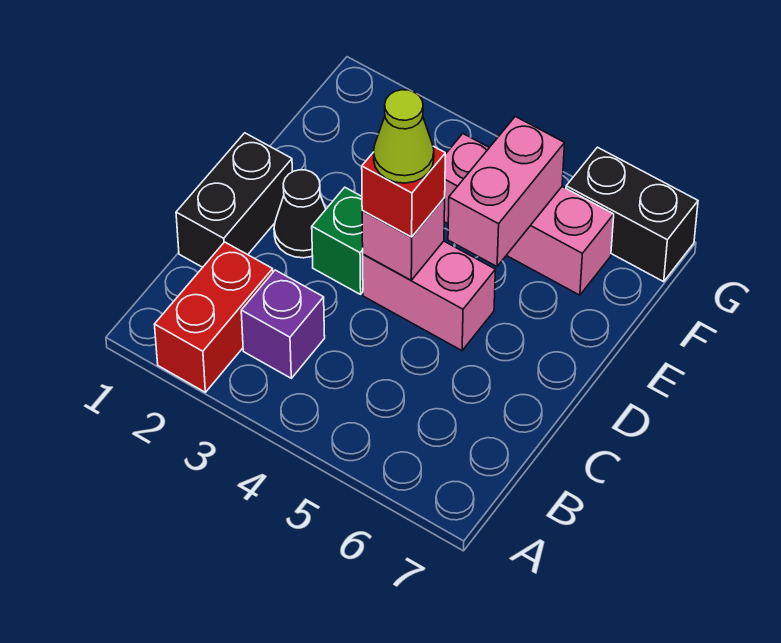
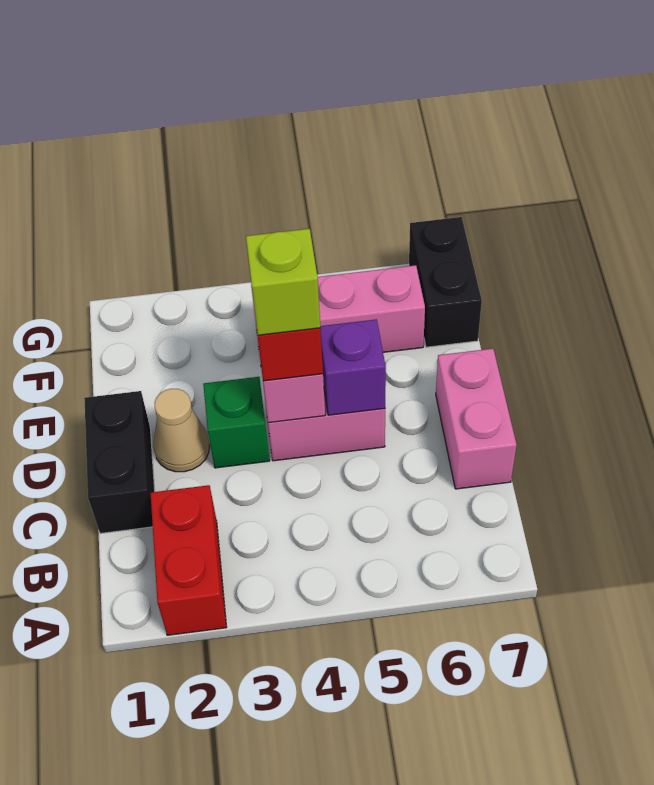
purple brick B3 level 1 -> purple brick D5 level 2
black cone D2 level 1 -> tan cone D2 level 1
lime cone D4 level 4 -> lime brick D4 level 4
pink brick E5:F5 level 2 -> pink brick C7:D7 level 1
black brick G6:G7 level 1 -> black brick F7:G7 level 1

